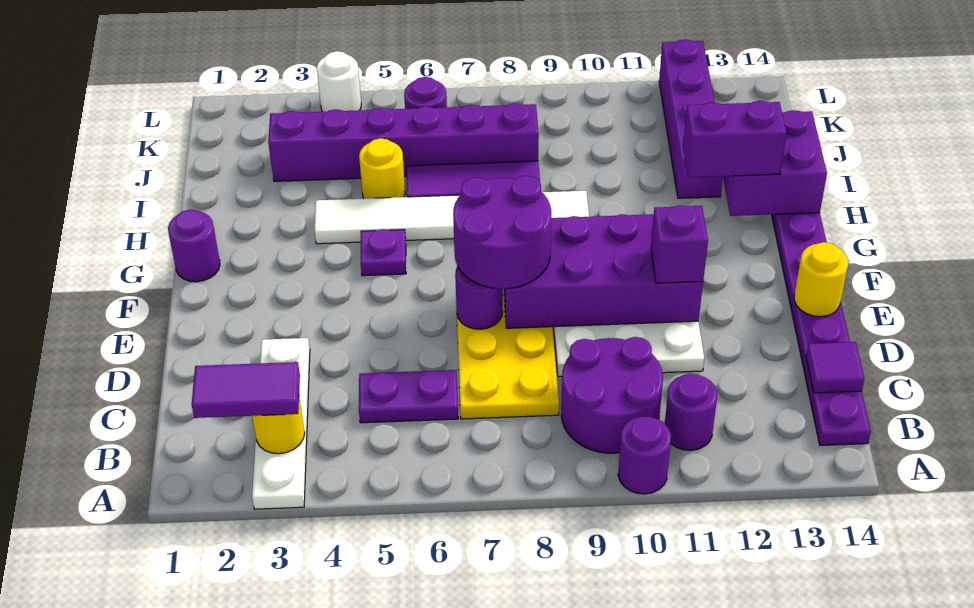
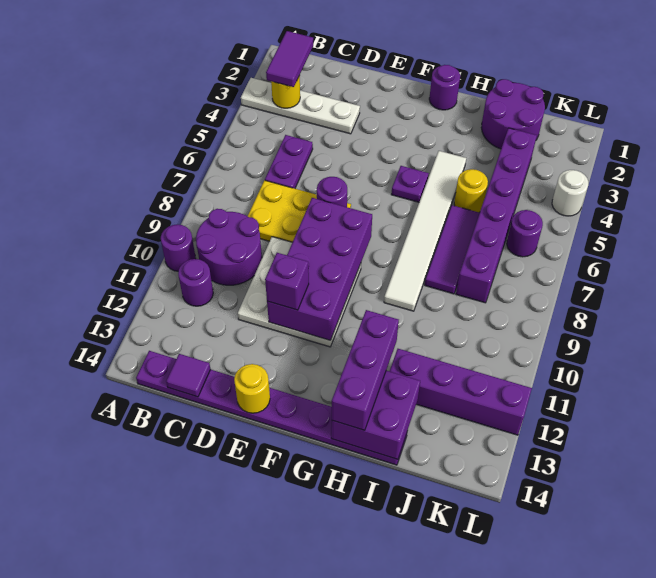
purple round brick E7:F8 level 3 -> purple round brick I1:J2 level 1
purple brick H12:H13 level 3 -> purple brick H12:H14 level 3

